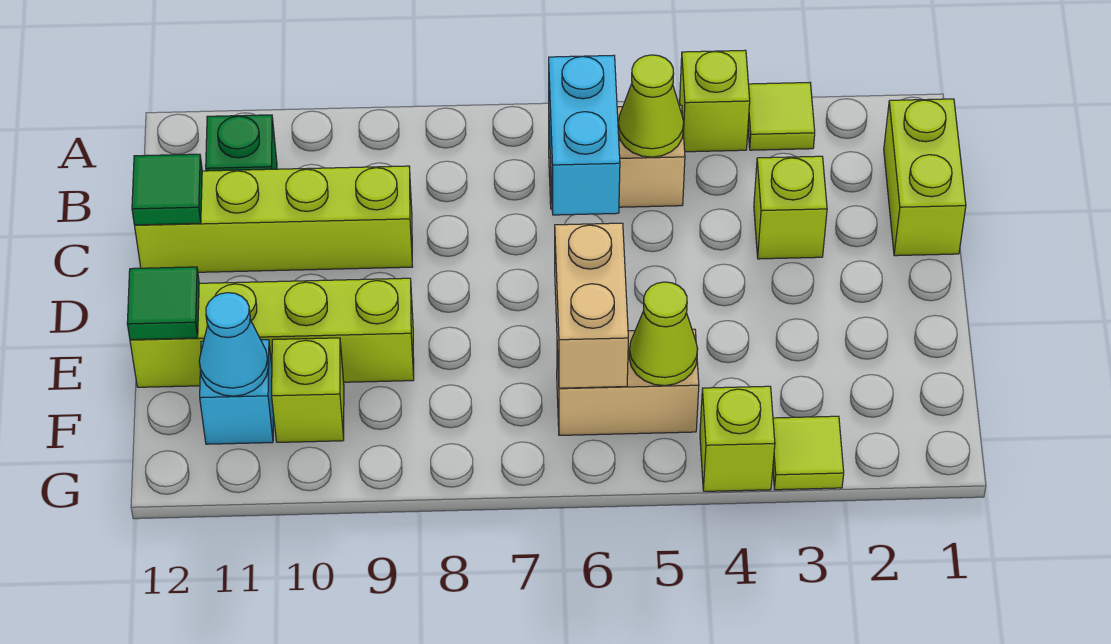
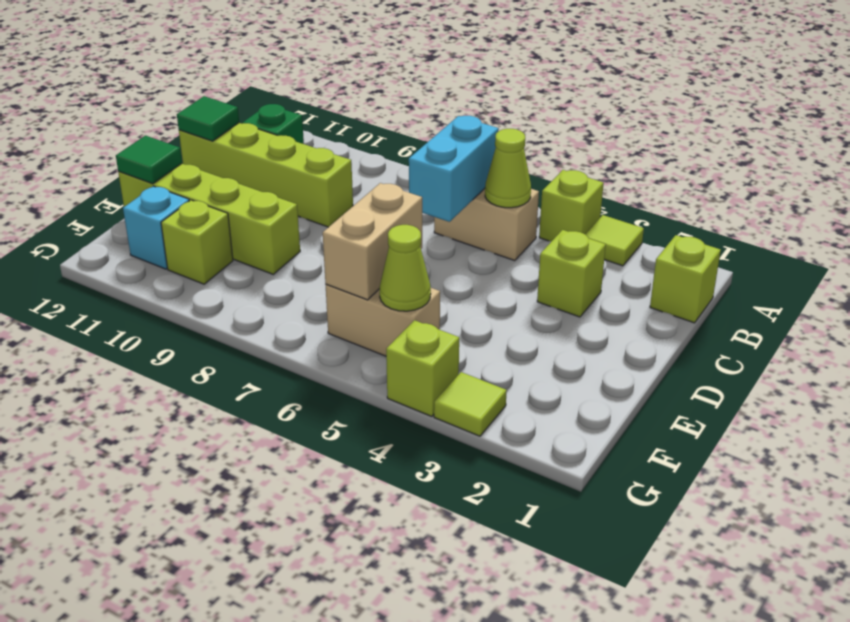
lime brick B1:C1 level 1 -> lime brick B1 level 1
cyan cone F11 level 2 -> none

